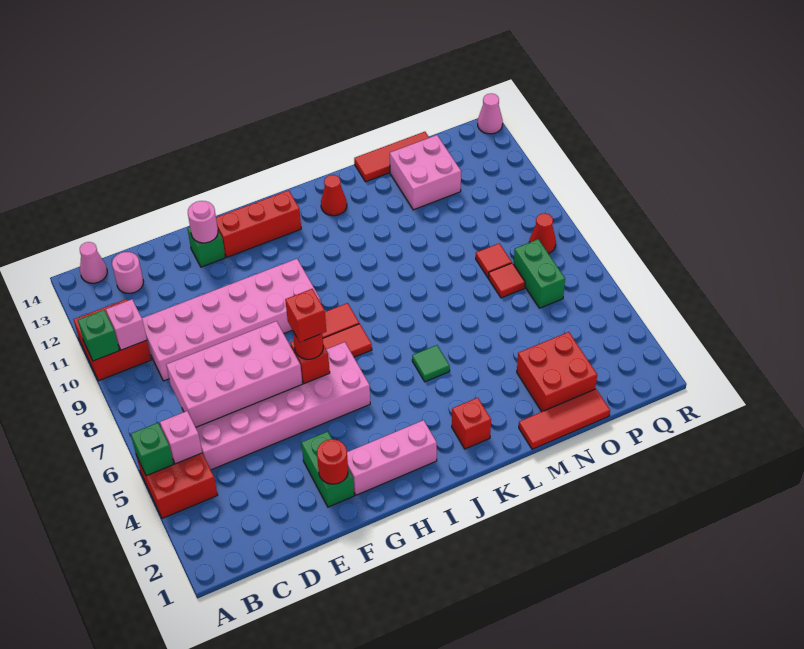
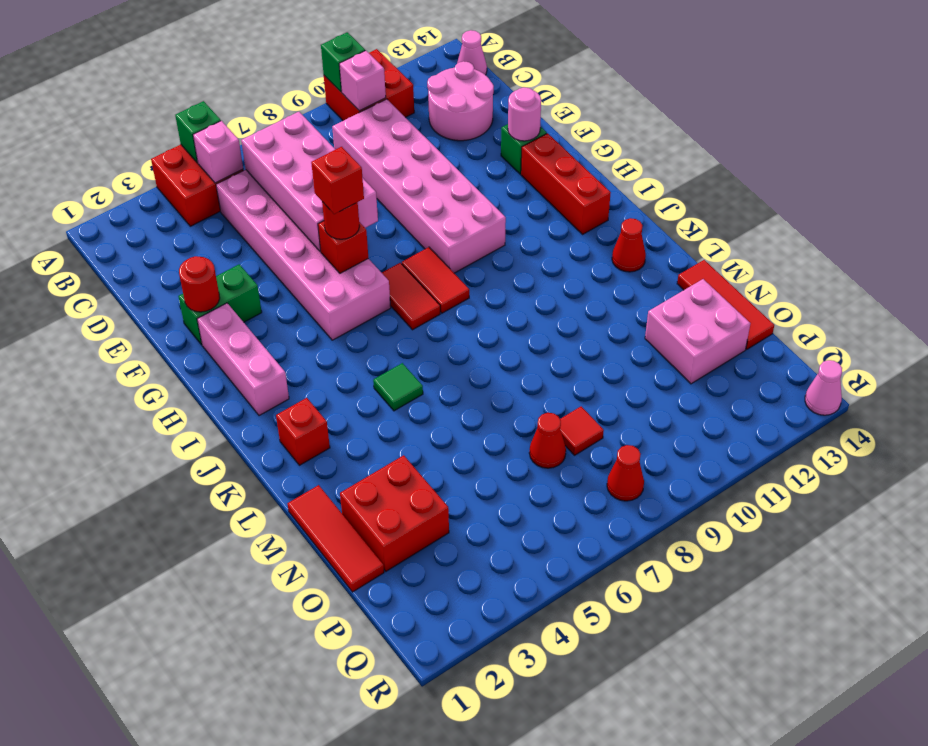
pink round brick C13 level 1 -> pink round brick C12:D13 level 1
red tile O7 level 1 -> red cone O7 level 1
green brick P6:P7 level 1 -> none

